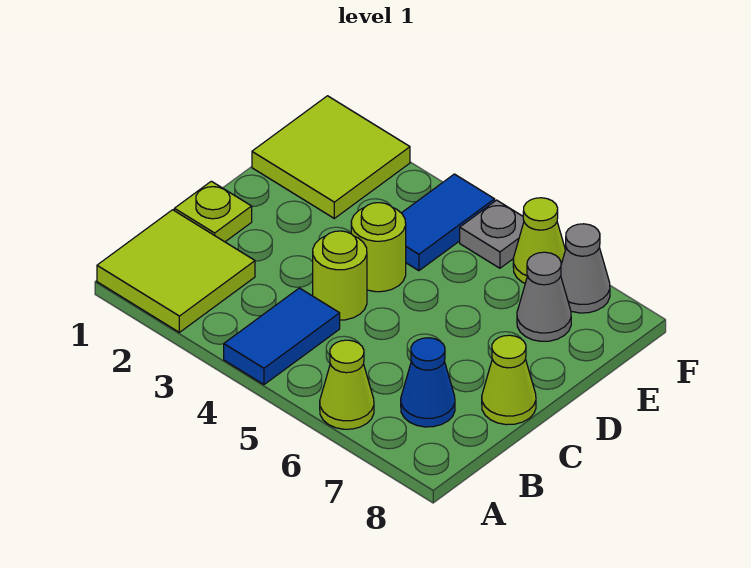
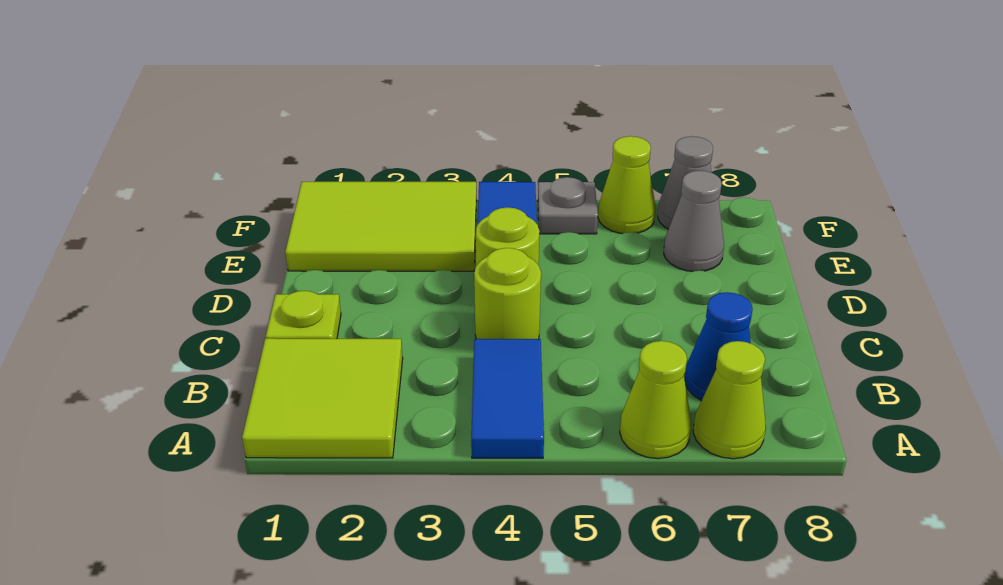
lime cone C8 level 1 -> lime cone A7 level 1
lime tile E1:F2 level 1 -> lime tile E1:F3 level 1

